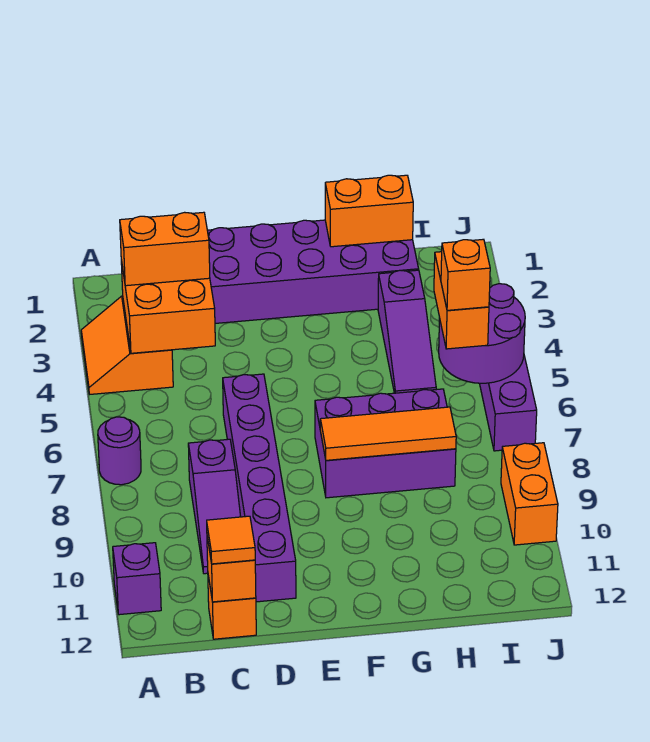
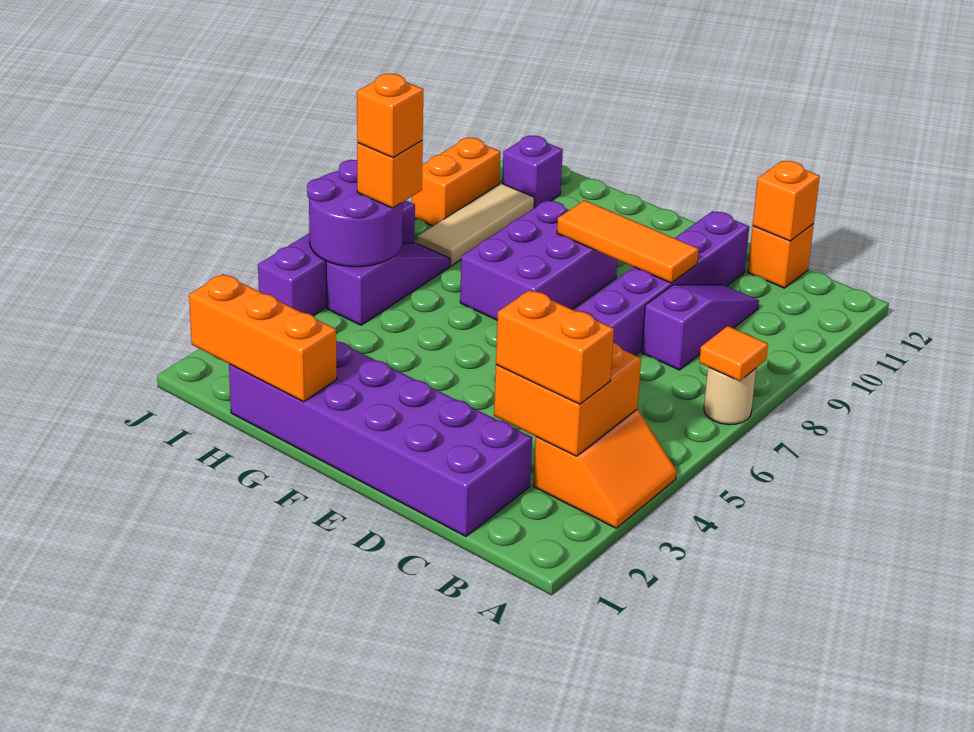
purple round brick A7 level 1 -> tan round brick A7 level 1
purple brick A11 level 1 -> purple brick I11 level 1
orange tile C12 level 3 -> orange tile A7 level 2
purple brick F7:H8 level 1 -> purple brick F7:G9 level 1
orange tile F8:H8 level 2 -> orange tile D9:F9 level 2
orange brick G1:H1 level 2 -> orange brick G1:I1 level 2
purple slope H3:H5 level 1 top 3 -> purple slope I5:I7 level 1 top 5
orange brick I5:I6 level 3 -> orange brick I6 level 3
none -> tan tile I8:I10 level 1

